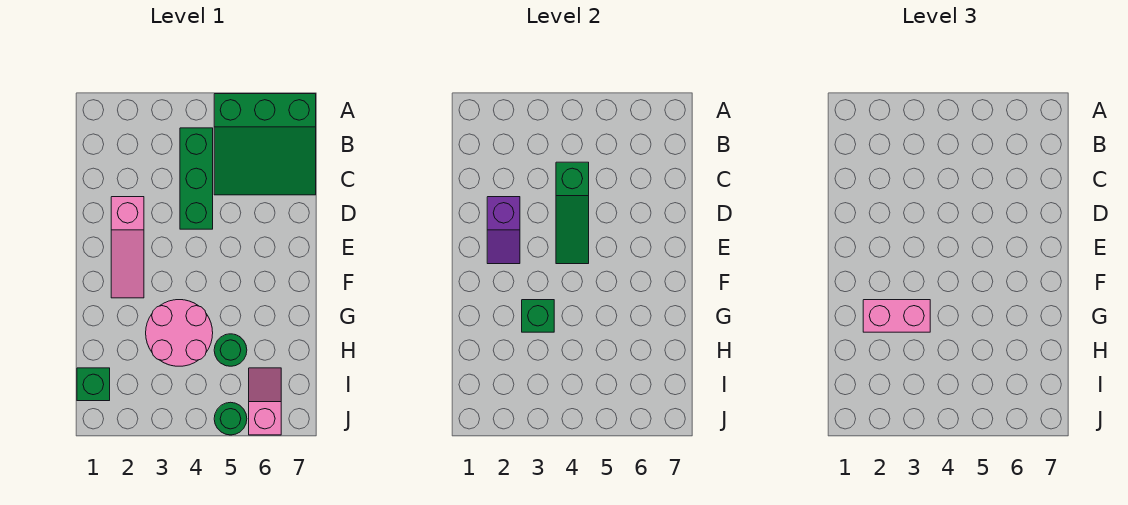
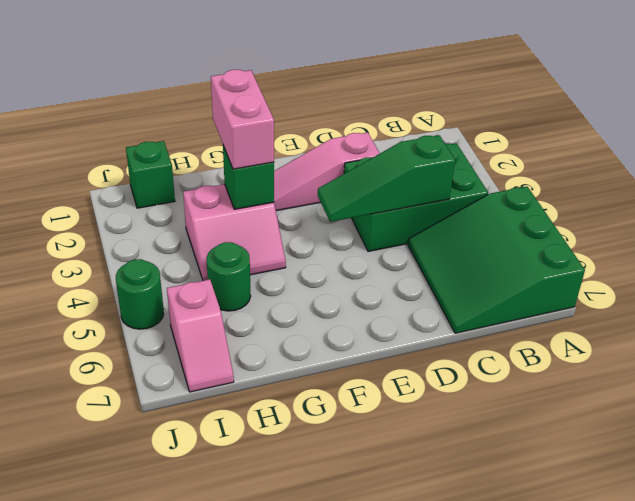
green brick B4:D4 level 1 -> green brick B3:D4 level 1
purple slope D2:E2 level 2 top D -> none
pink round brick G3:H4 level 1 -> pink slope G3:H4 level 1 top 3
pink slope I6:J6 level 1 top J -> pink slope I6:I7 level 1 top 6

